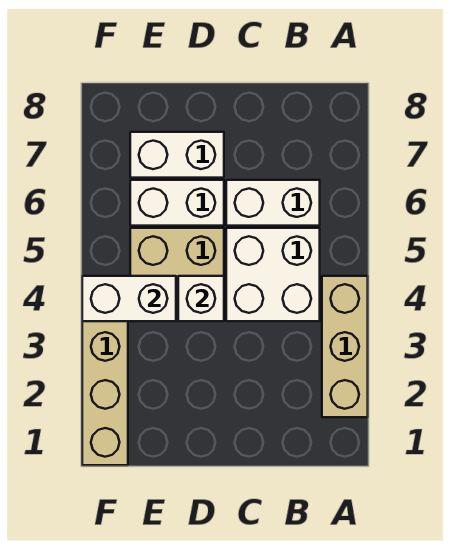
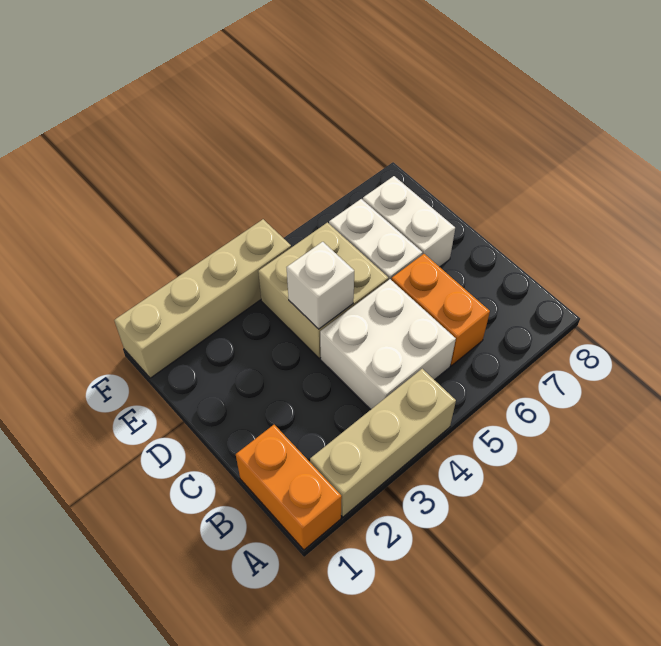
none -> orange brick A1:B1 level 1
white brick B6:C6 level 1 -> orange brick B6:C6 level 1
white brick E4:F4 level 2 -> none

